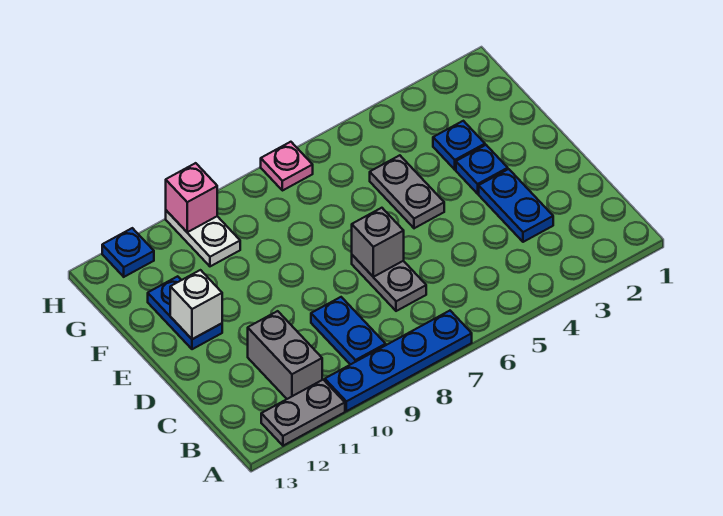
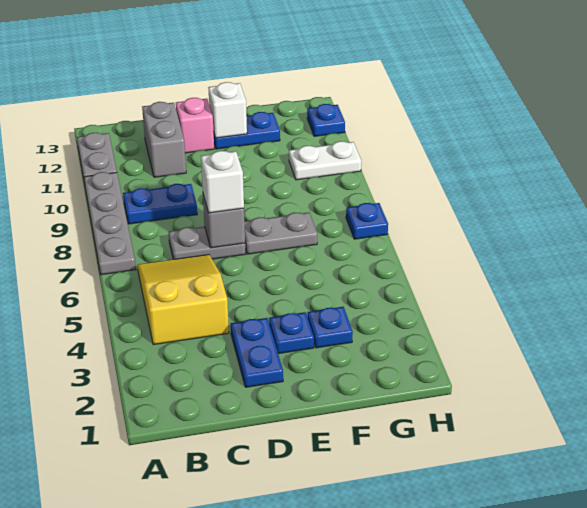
blue plate A7:A10 level 1 -> grey plate A7:A10 level 1
none -> yellow slope B4:C6 level 1 top 4
grey brick B11:C11 level 1 -> grey brick C11:C12 level 1
blue plate C3:D3 level 1 -> blue plate D2:D3 level 1
none -> white brick D7 level 3
grey plate E5:F5 level 1 -> grey plate E7:F7 level 1
pink plate H7 level 1 -> blue plate H7 level 1
pink brick H10 level 2 -> pink brick D12 level 1

